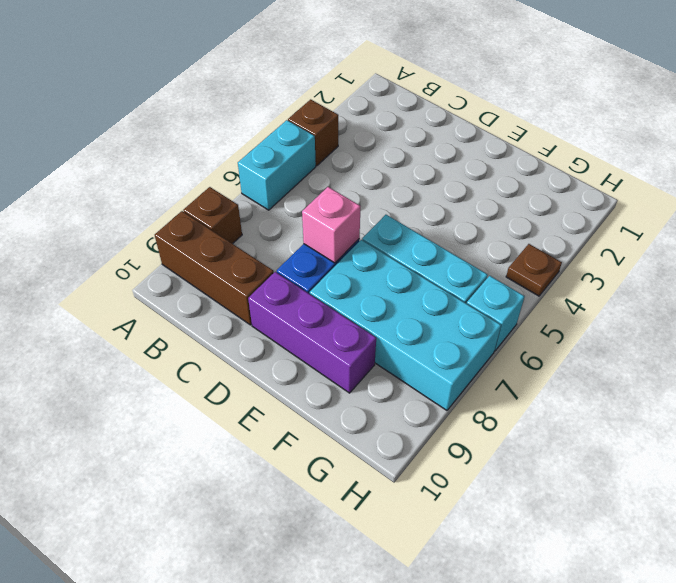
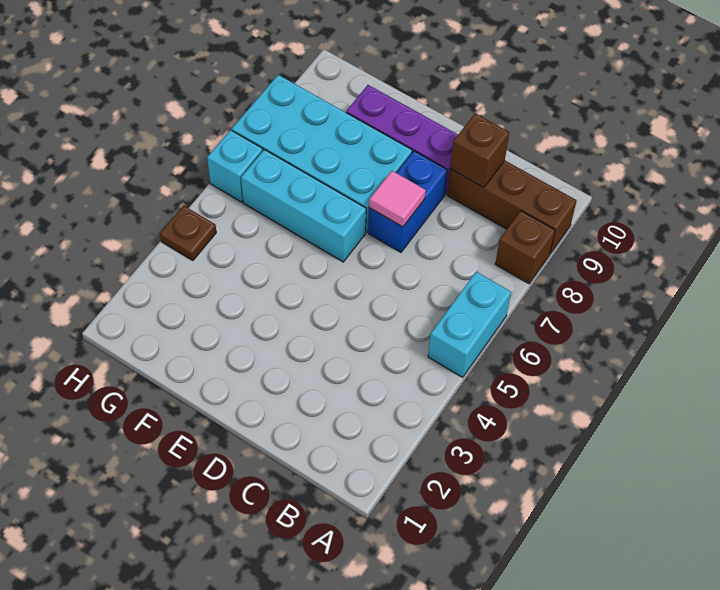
brown brick A4 level 1 -> brown brick C9 level 2
pink brick D7 level 2 -> pink tile D7 level 2

